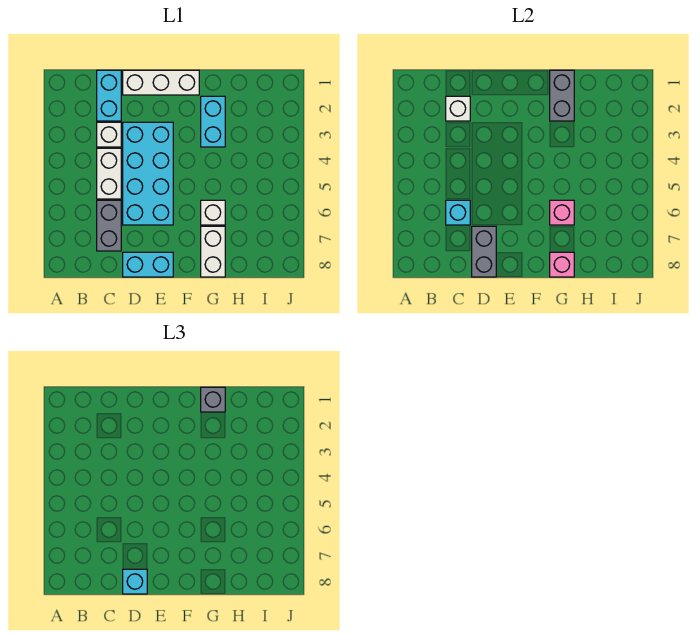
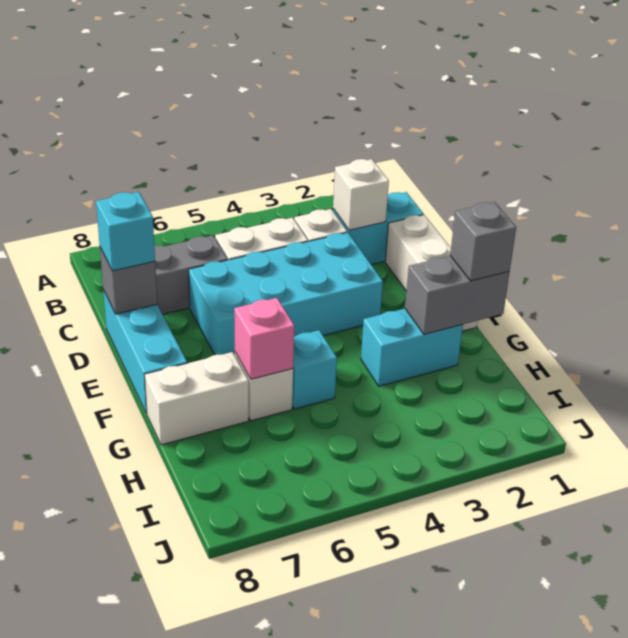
cyan brick C6 level 2 -> cyan brick G5 level 1
grey brick D7:D8 level 2 -> grey brick D8 level 2
cyan brick D8:E8 level 1 -> cyan brick D8:F8 level 1
pink brick G8 level 2 -> none

